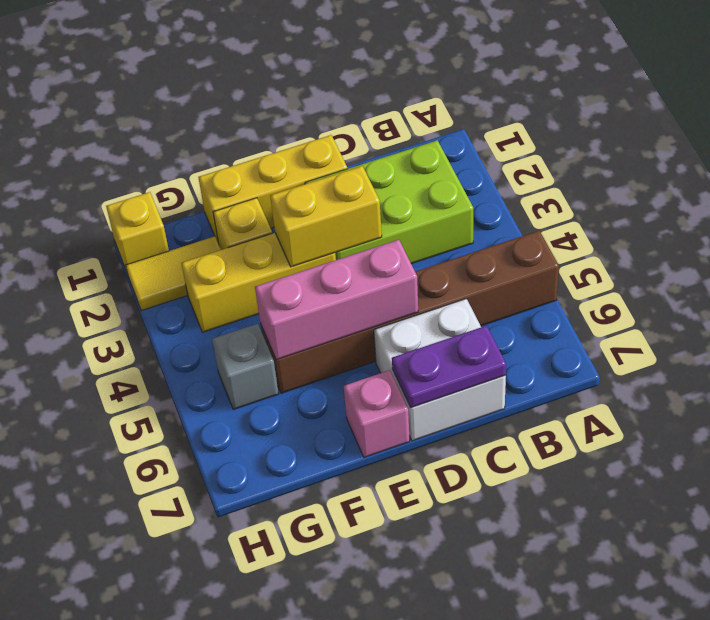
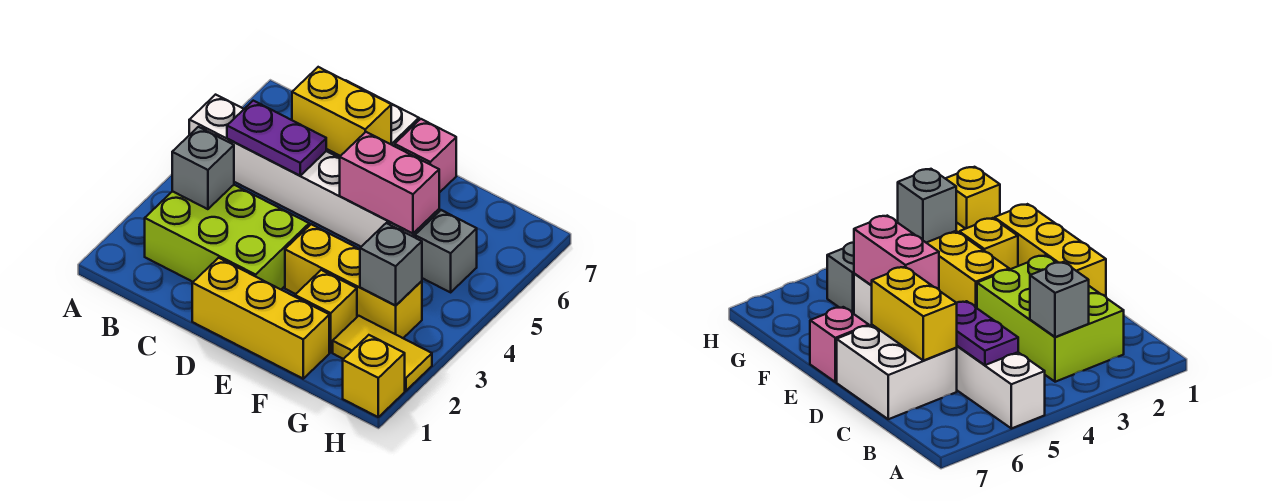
brown brick A5:F5 level 1 -> white brick A5:F5 level 1
none -> grey brick B3 level 2
purple plate C7:D7 level 2 -> purple plate B5:C5 level 2
yellow brick D3:E3 level 2 -> yellow brick C6:D6 level 2
pink brick D5:F5 level 2 -> pink brick E5:F5 level 2
none -> grey brick G3 level 2

